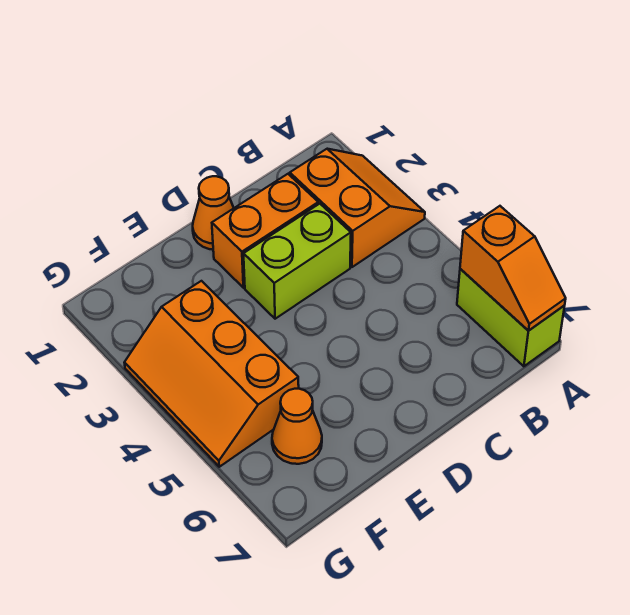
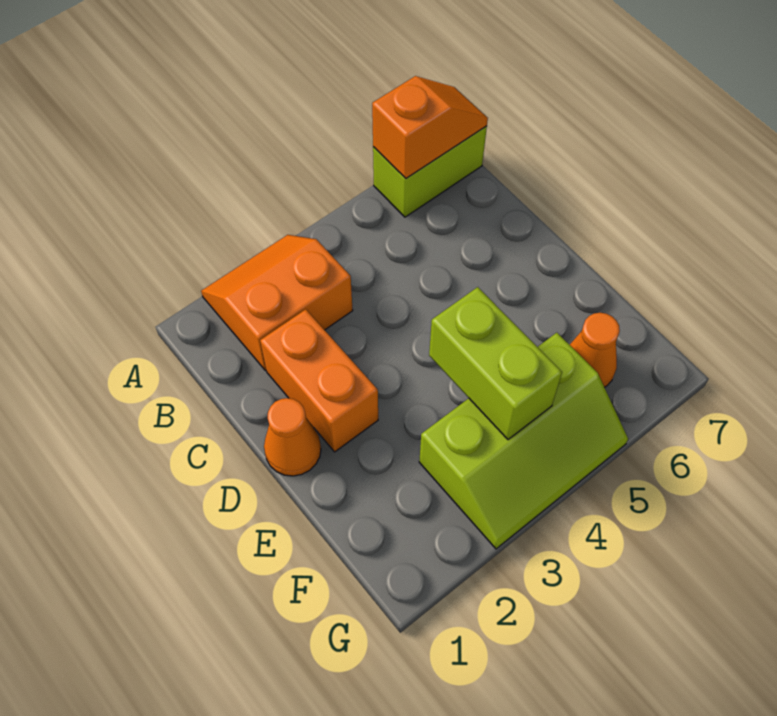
lime brick C3:D3 level 1 -> lime brick E4:F4 level 2
orange slope F3:G5 level 1 top F -> lime slope F3:G5 level 1 top F

